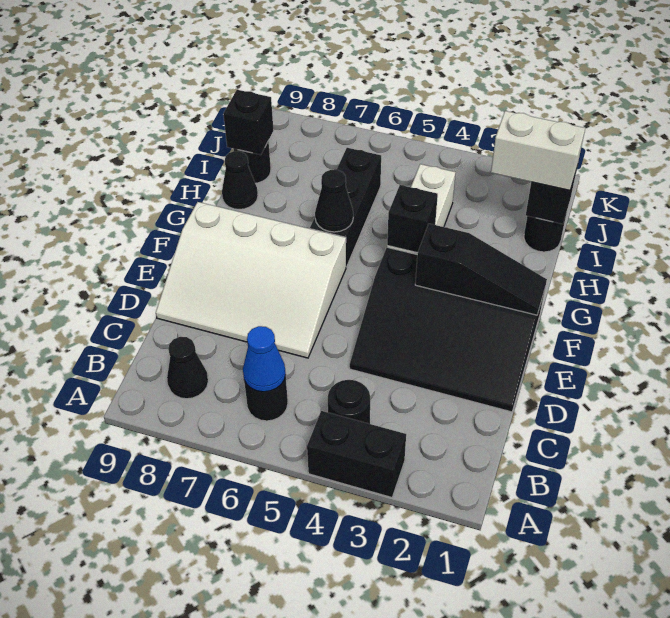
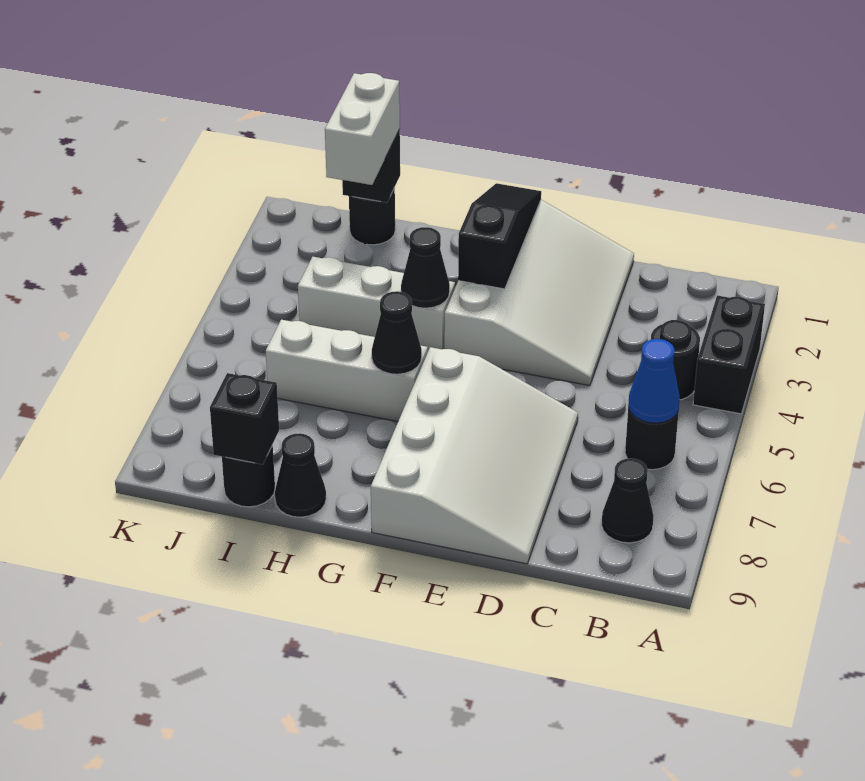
black slope D1:F4 level 1 top F -> white slope D1:F4 level 1 top F
black brick G4 level 2 -> black cone G4 level 2
black brick G6:I6 level 1 -> white brick G6:I6 level 1

